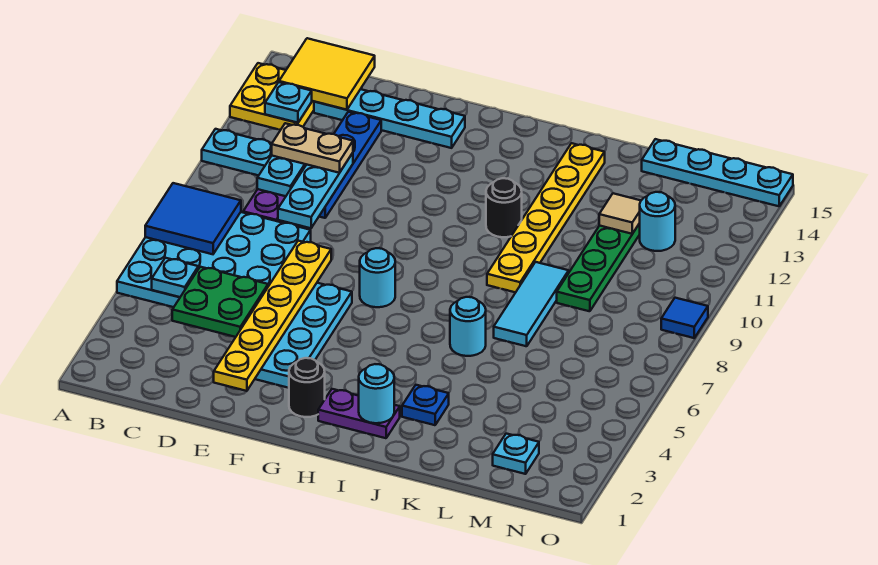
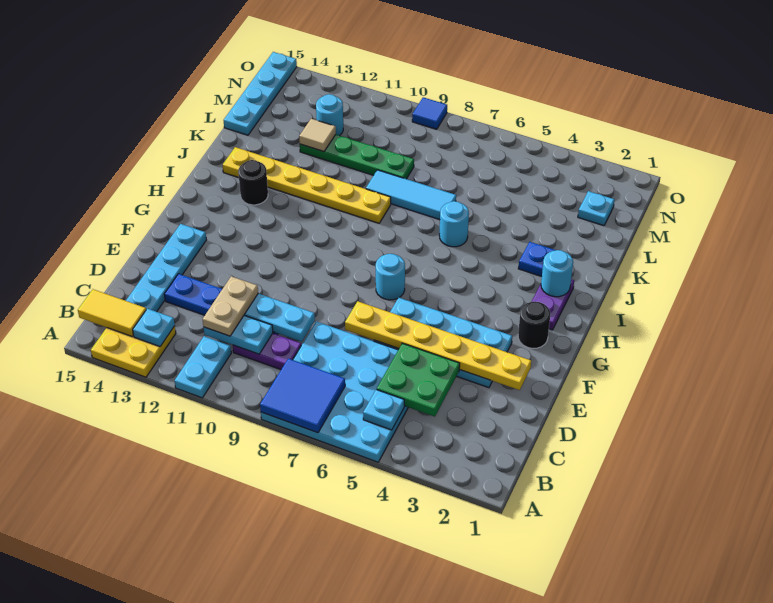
yellow tile B14:C15 level 2 -> yellow tile B14:B15 level 2
black round brick I11 level 1 -> black round brick I13 level 1

